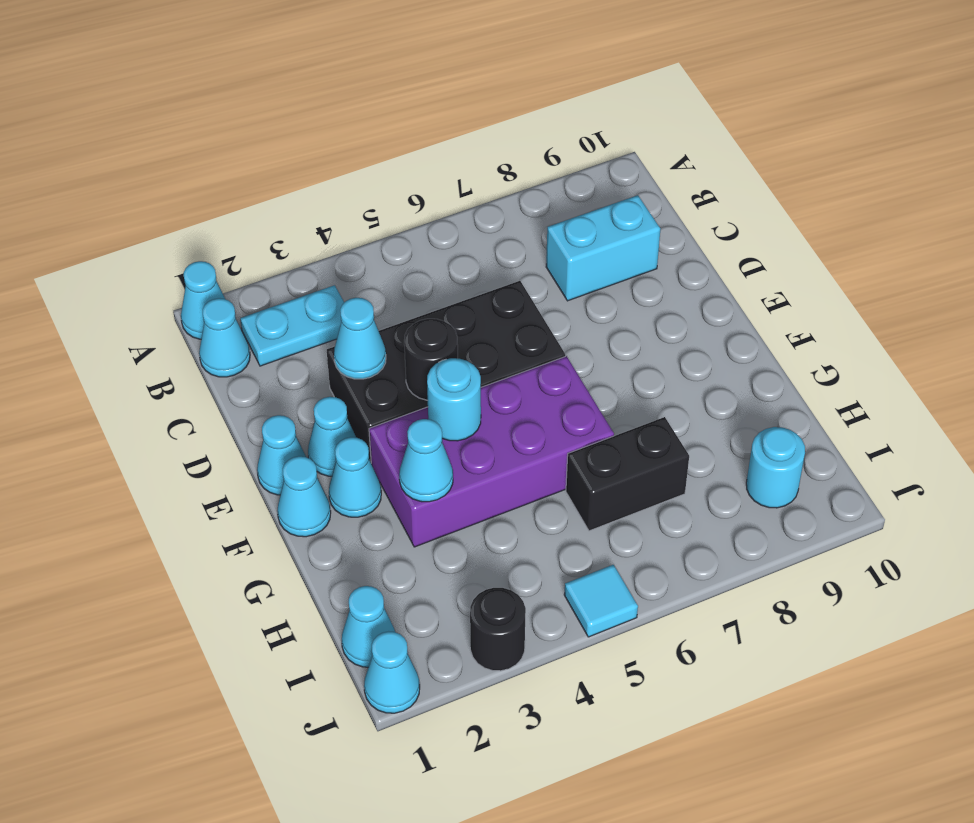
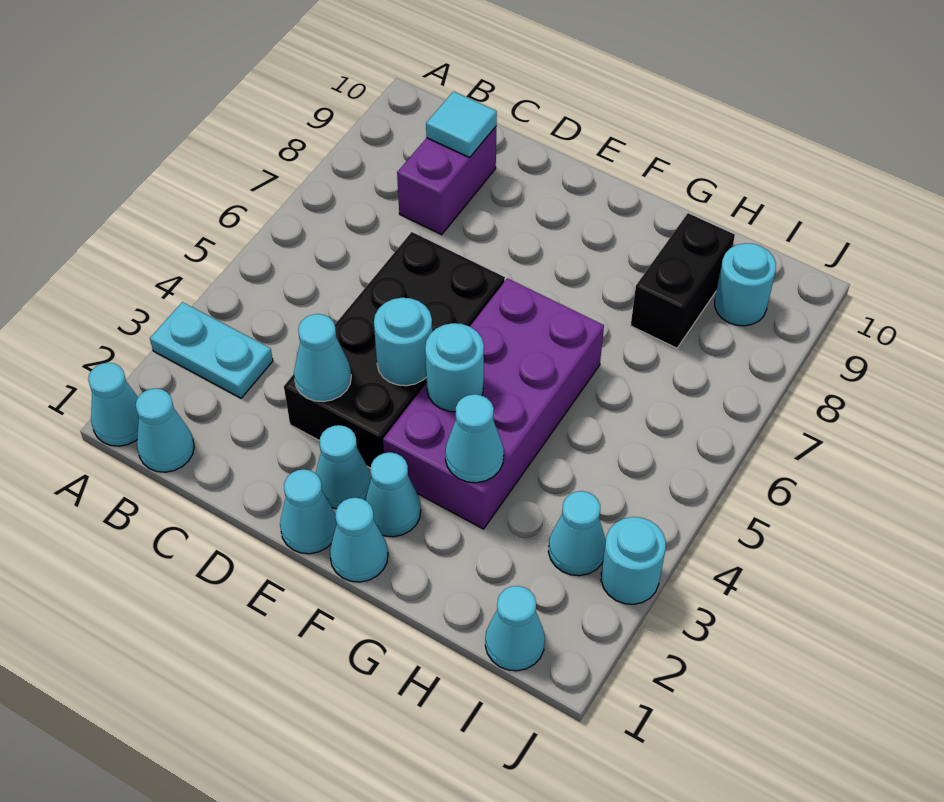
cyan plate B2:B3 level 1 -> cyan plate A3:B3 level 1
cyan brick C8:C9 level 1 -> purple brick C8:C9 level 1
black round brick E4 level 2 -> cyan round brick E4 level 2
black brick H6:H7 level 1 -> black brick H8:H9 level 1
cyan cone J1 level 1 -> cyan cone I3 level 1
black round brick J3 level 1 -> cyan round brick J3 level 1
cyan tile J5 level 1 -> cyan tile C9 level 2

